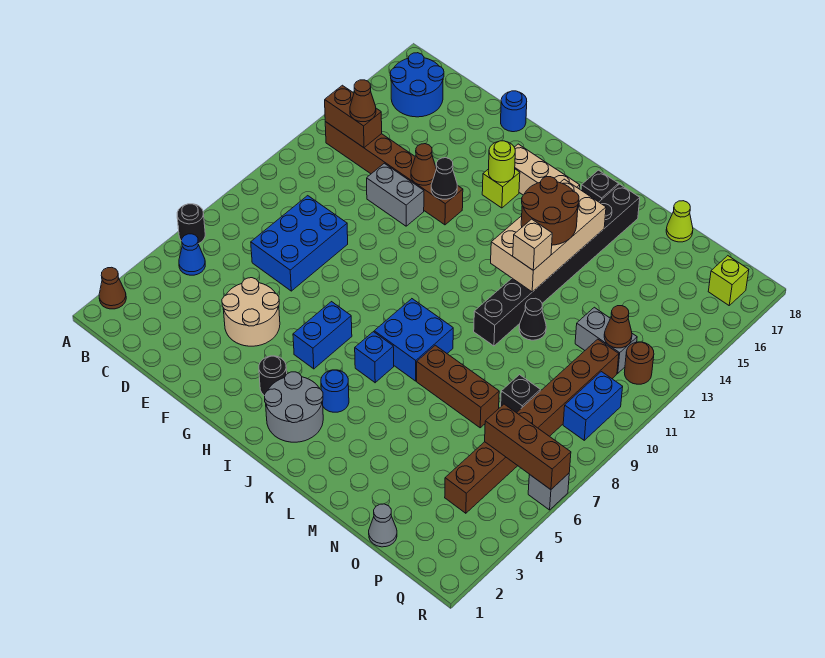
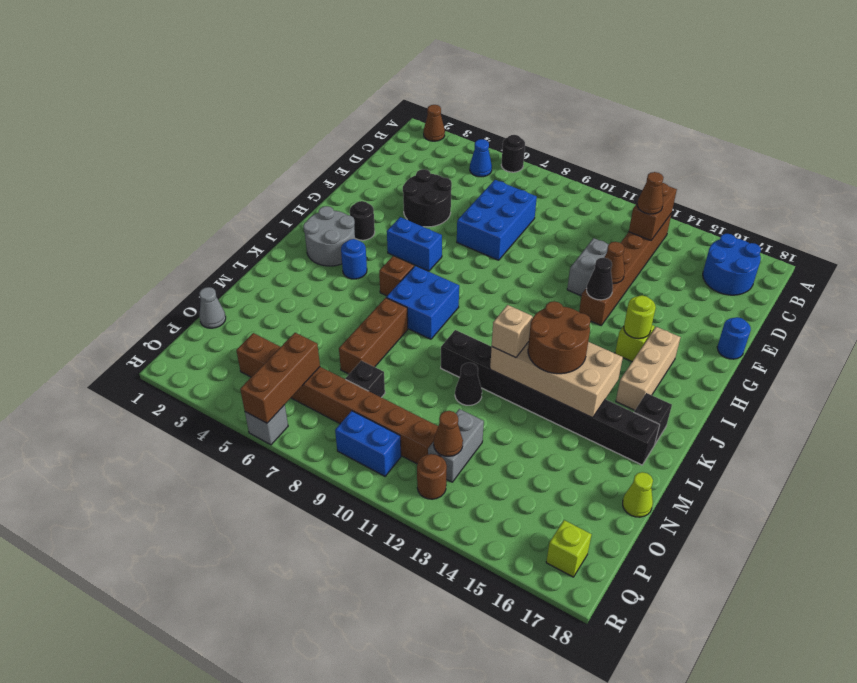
blue brick D7:E9 level 1 -> blue brick D7:F8 level 1
tan round brick E4:F5 level 1 -> black round brick E4:F5 level 1
blue brick J6 level 1 -> brown brick J6 level 1

